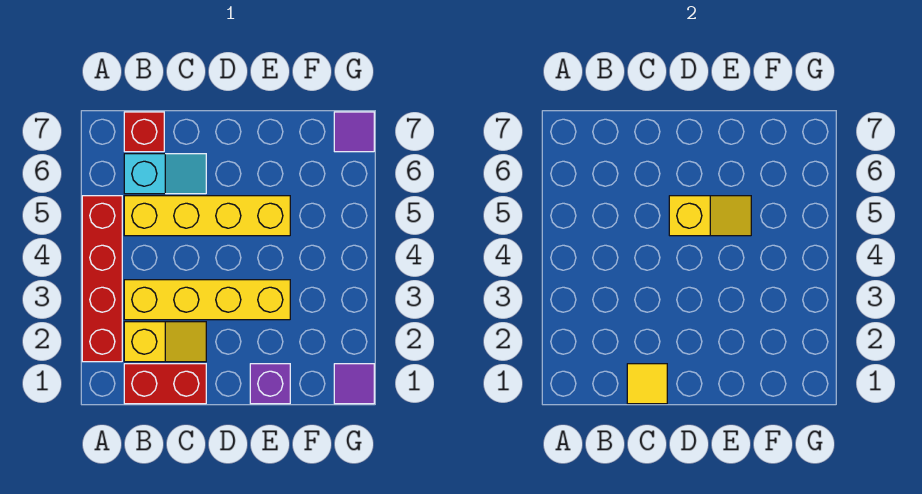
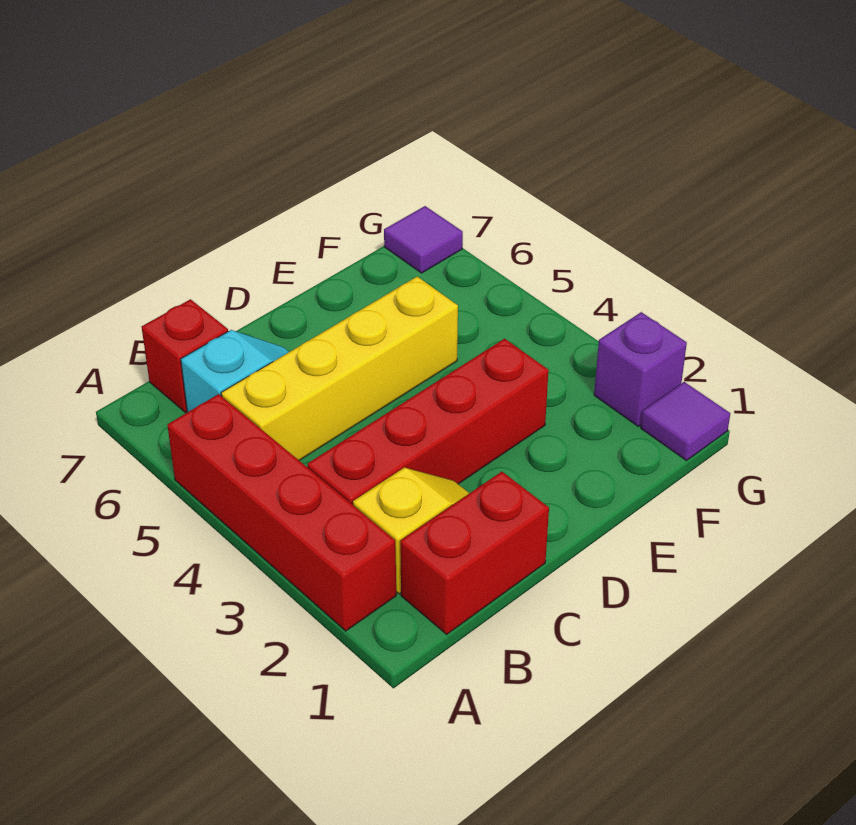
yellow brick B3:E3 level 1 -> red brick B3:E3 level 1
yellow tile C1 level 2 -> none
yellow slope D5:E5 level 2 top D -> none
purple brick E1 level 1 -> purple brick G2 level 1

